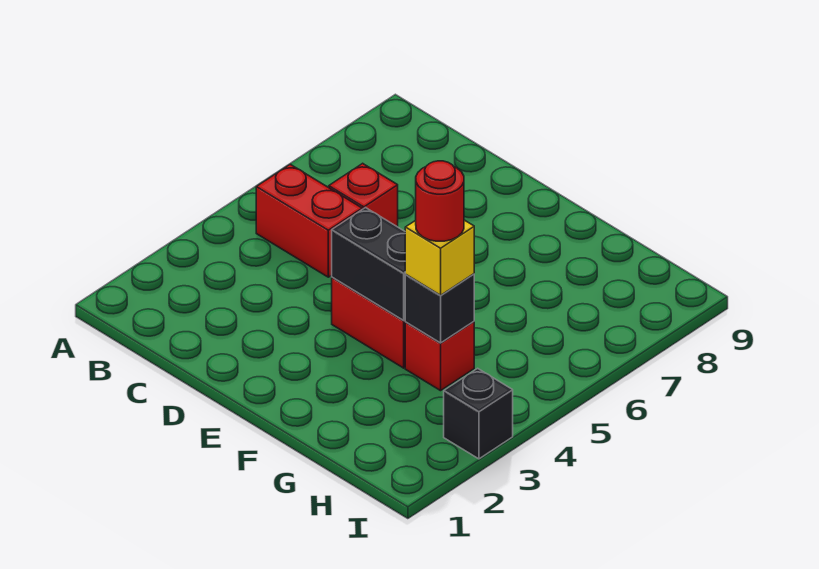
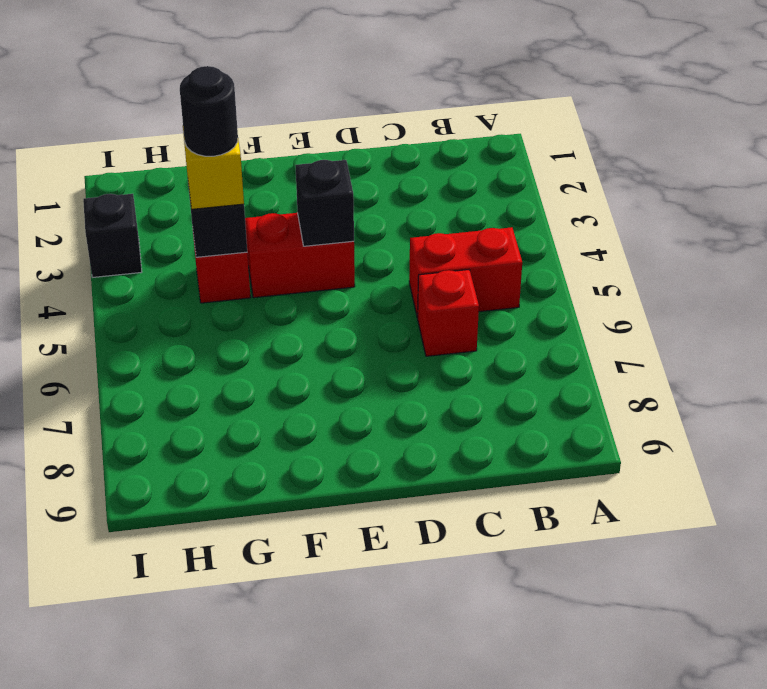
black brick E4:F4 level 2 -> black brick E4 level 2
red round brick G4 level 4 -> black round brick G4 level 4

